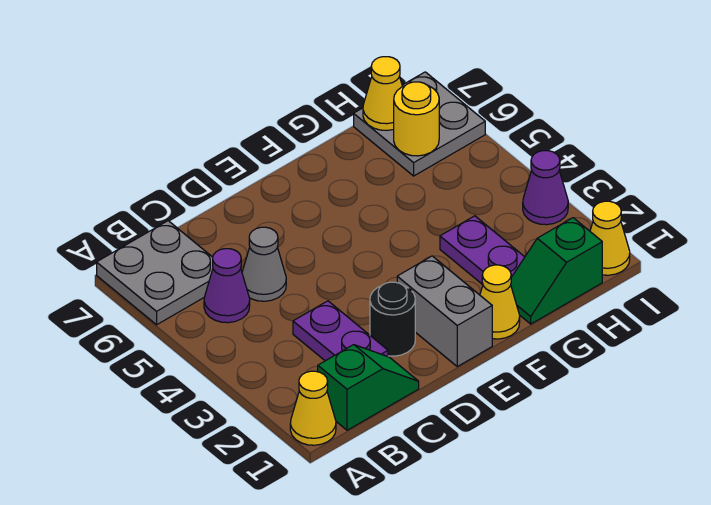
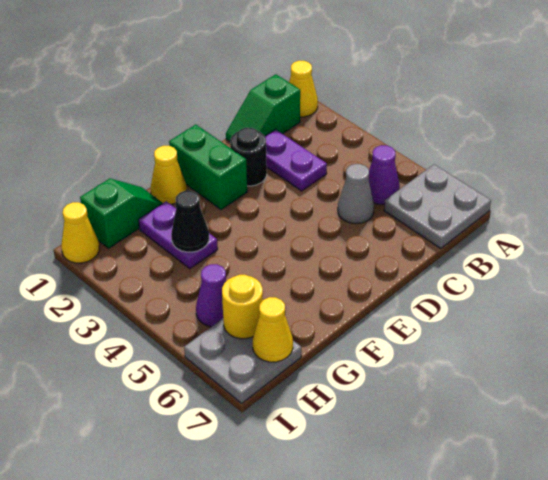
grey brick E1:E2 level 1 -> green brick E1:E2 level 1
none -> black cone G3 level 2
purple cone I3 level 1 -> purple cone H5 level 1

